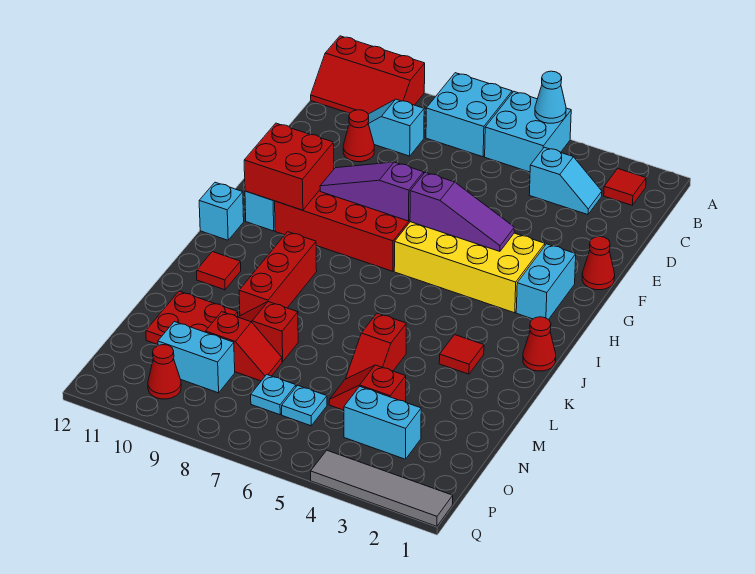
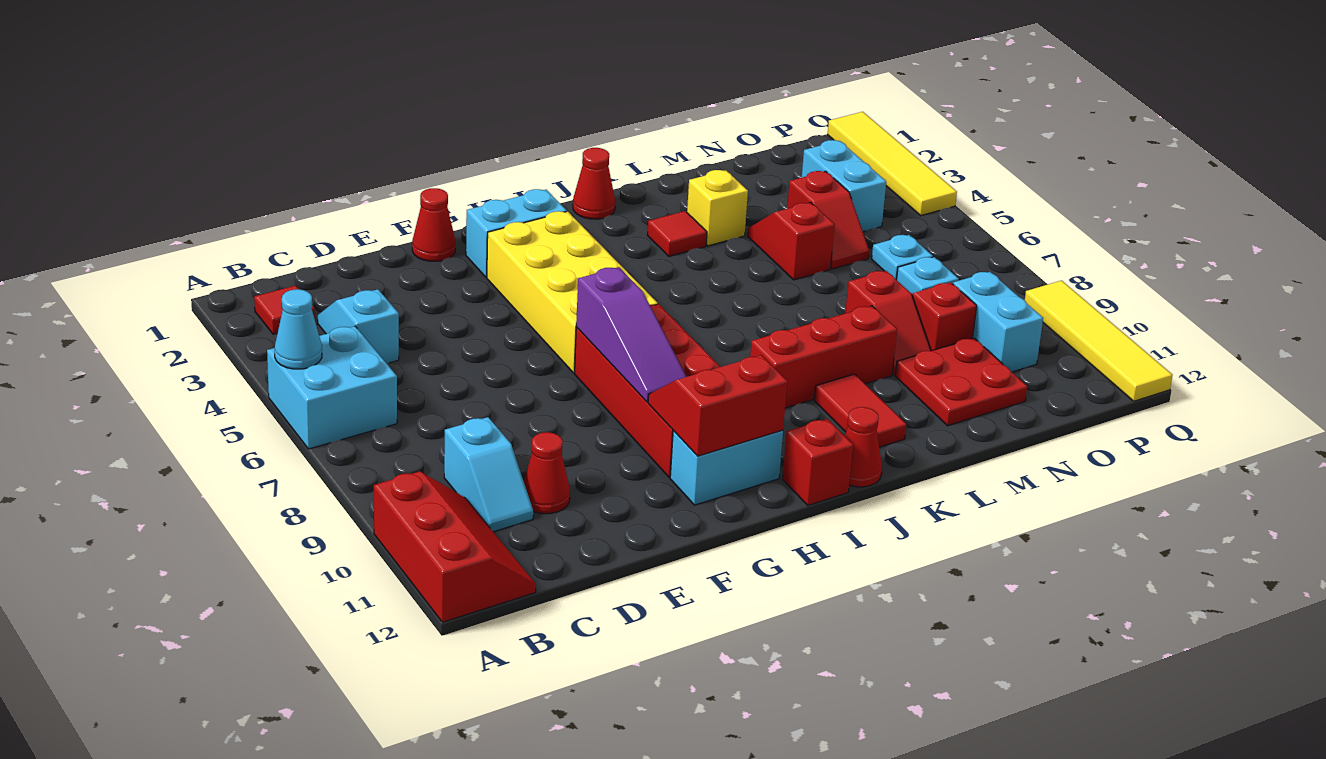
cyan brick A7:B8 level 1 -> none
purple slope G4:G6 level 2 top 6 -> none
red brick G10:H11 level 2 -> red slope G10:H11 level 2 top 11
cyan brick I12 level 1 -> red brick I12 level 1
red tile K11 level 1 -> red tile K10:K11 level 1
none -> yellow brick L3 level 1
red slope L5:M5 level 1 top L -> red slope M4:M5 level 1 top 5
red cone P10 level 1 -> red cone J12 level 1
grey tile Q1:Q4 level 1 -> yellow tile Q1:Q4 level 1
none -> yellow tile Q9:Q12 level 1

